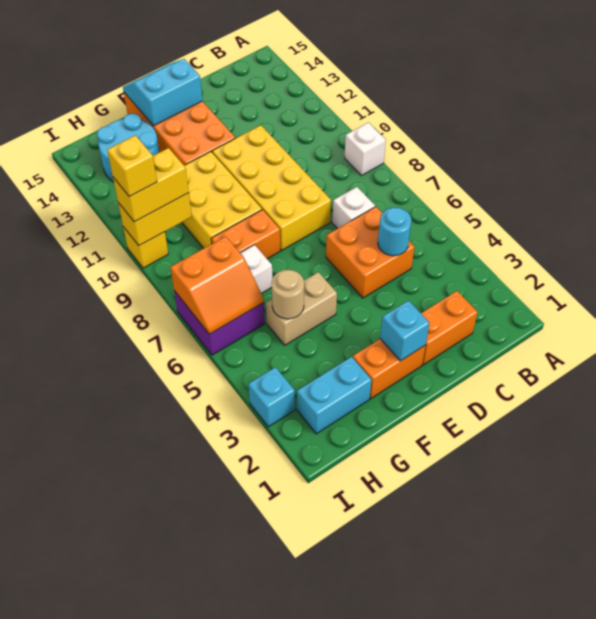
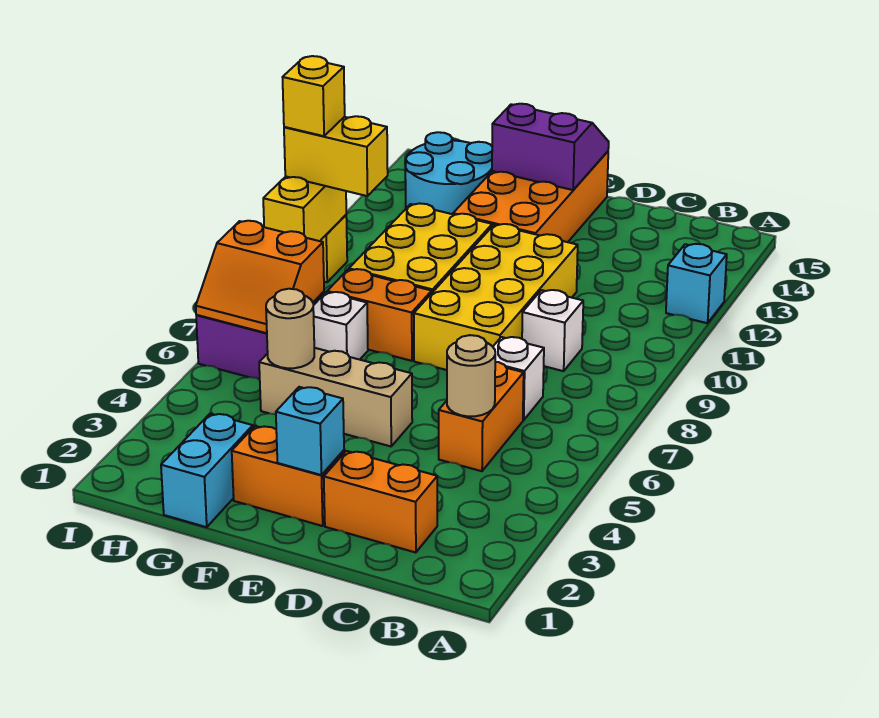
white brick A9 level 1 -> white brick C9 level 1
orange brick C5:D6 level 1 -> orange brick C5:C6 level 1
cyan round brick C5 level 2 -> tan round brick C5 level 2
cyan slope E14:F15 level 2 top 14 -> purple slope E14:F15 level 2 top 14
tan brick F5:G5 level 1 -> tan brick E5:G5 level 1
cyan brick G2:H2 level 1 -> cyan brick G1:G2 level 1
yellow brick H10:I10 level 2 -> yellow brick I9:I10 level 2
cyan brick I3 level 1 -> cyan brick A12 level 1

